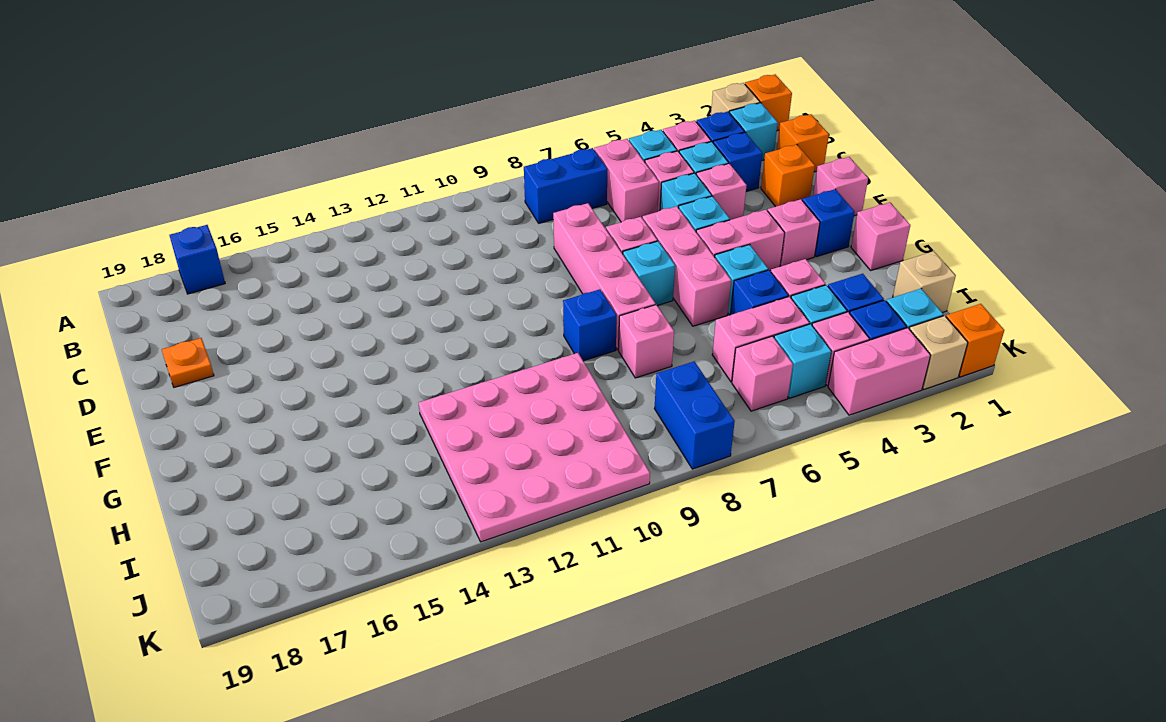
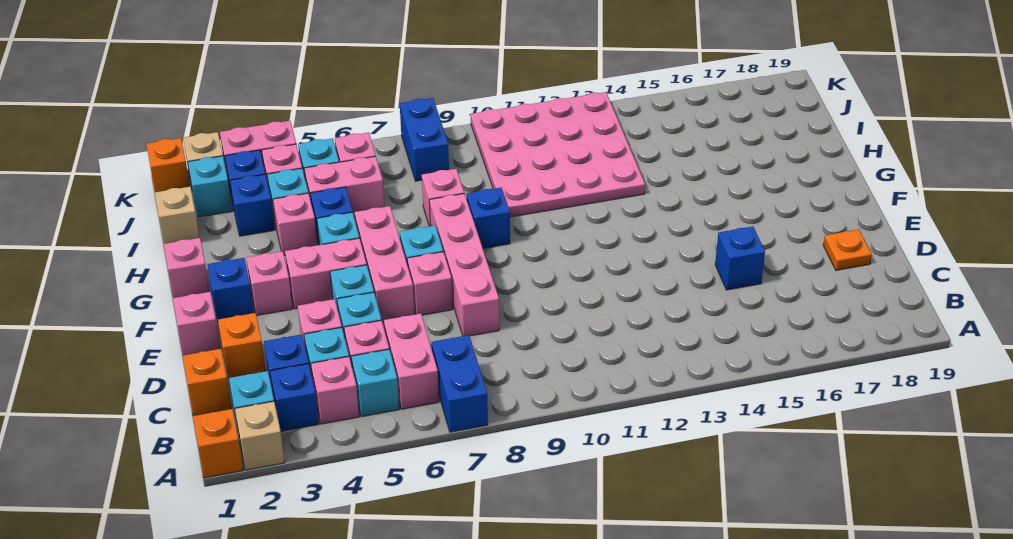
blue brick A17 level 1 -> blue brick D15 level 1
blue brick B7:B8 level 1 -> blue brick A7:B7 level 1

